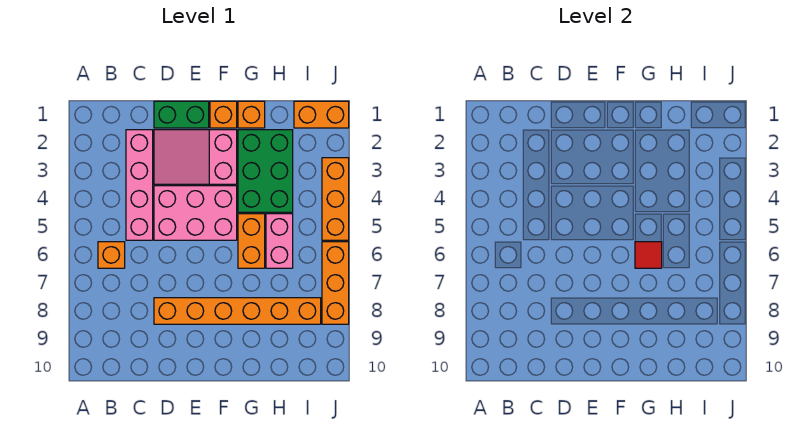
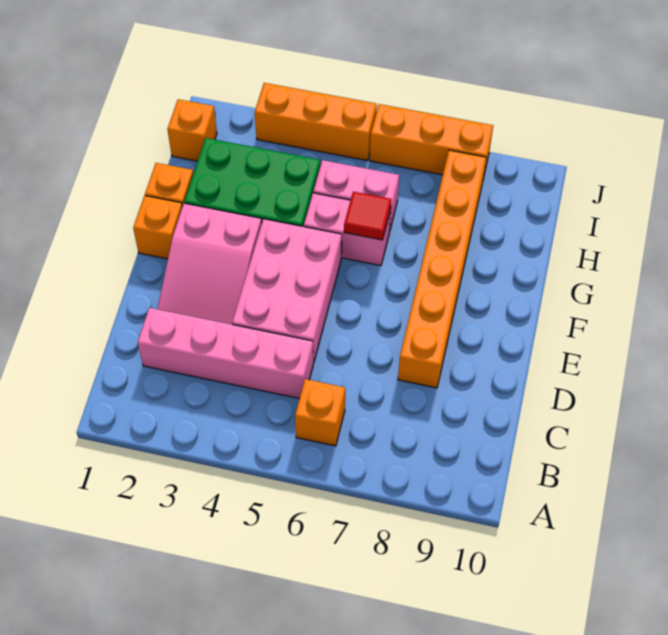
green brick D1:E1 level 1 -> none
orange brick G5:G6 level 1 -> pink brick G5:G6 level 1
orange brick I1:J1 level 1 -> orange brick I1 level 1

